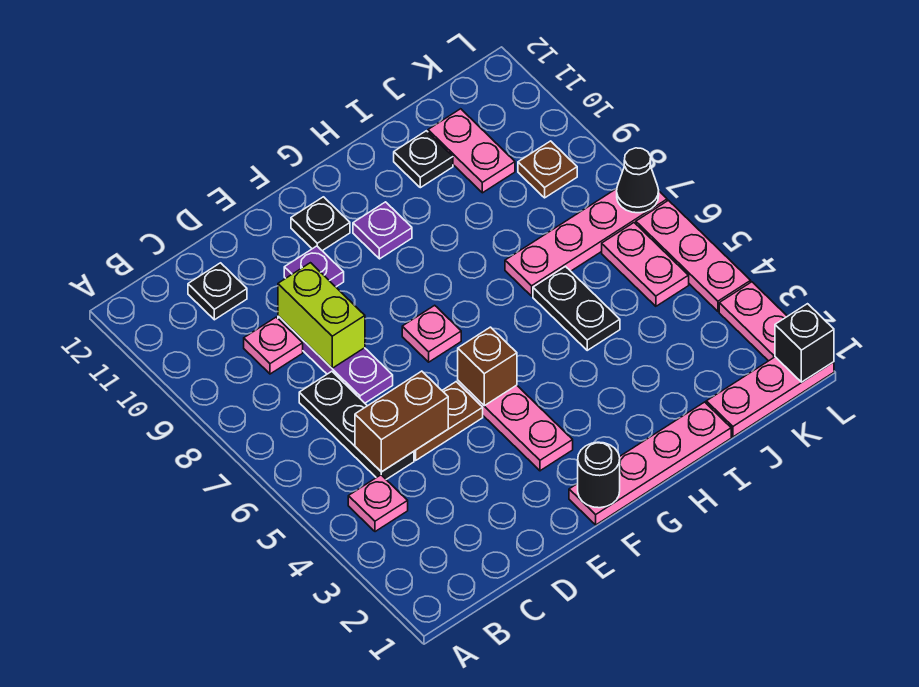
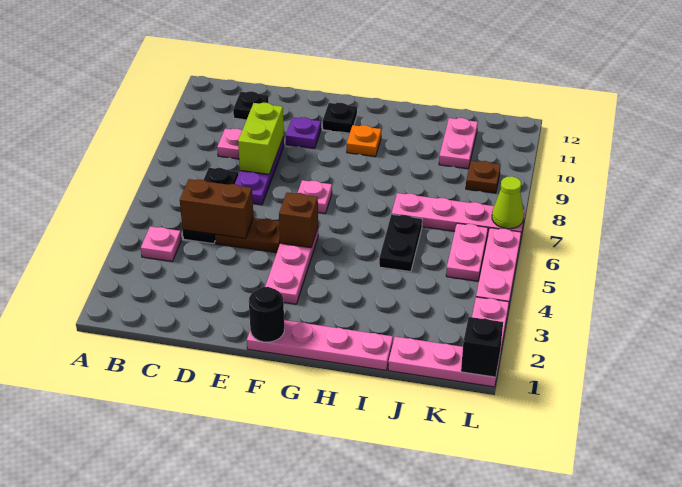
purple plate G10 level 1 -> orange plate G10 level 1
black plate I11 level 1 -> none
black cone L7 level 2 -> lime cone L7 level 2

